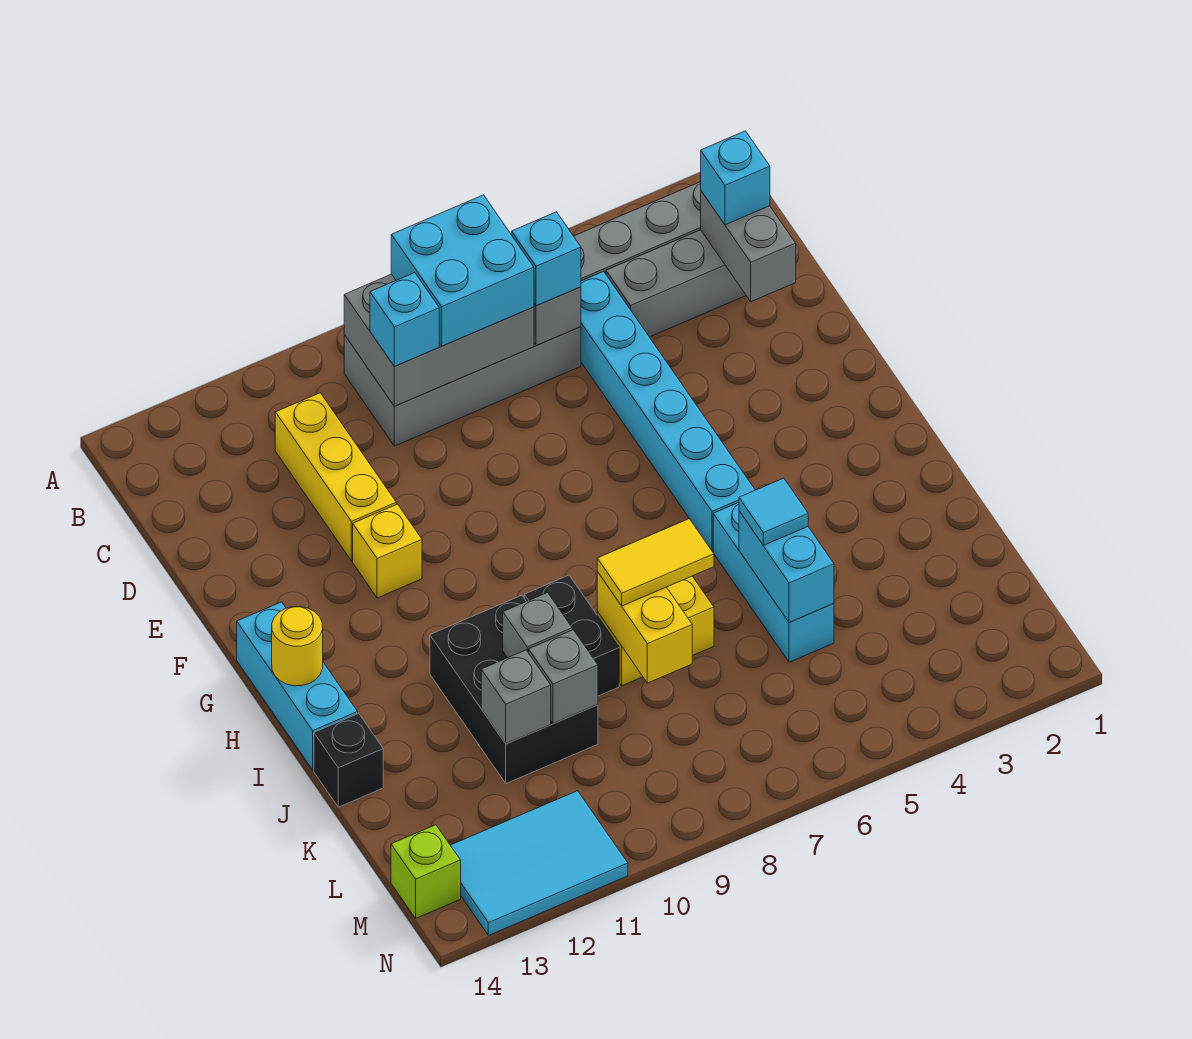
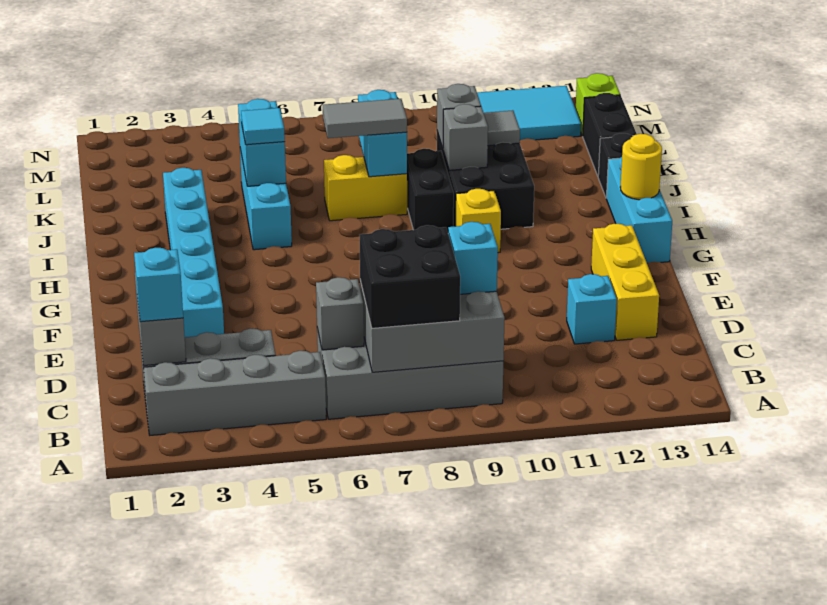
cyan brick B7:C8 level 3 -> black brick B7:C8 level 3
cyan brick C5:H5 level 1 -> cyan brick E3:J3 level 1
cyan brick C6 level 3 -> cyan brick D12 level 1
yellow brick C11:E11 level 1 -> yellow brick D13:F13 level 1
yellow brick F11 level 1 -> yellow brick H10 level 1
yellow tile J7:J8 level 3 -> grey tile J7:J8 level 3
yellow brick J8:K8 level 2 -> cyan brick J8:K8 level 2
grey brick K11 level 2 -> grey tile K11 level 2
none -> black brick K14:L14 level 1

